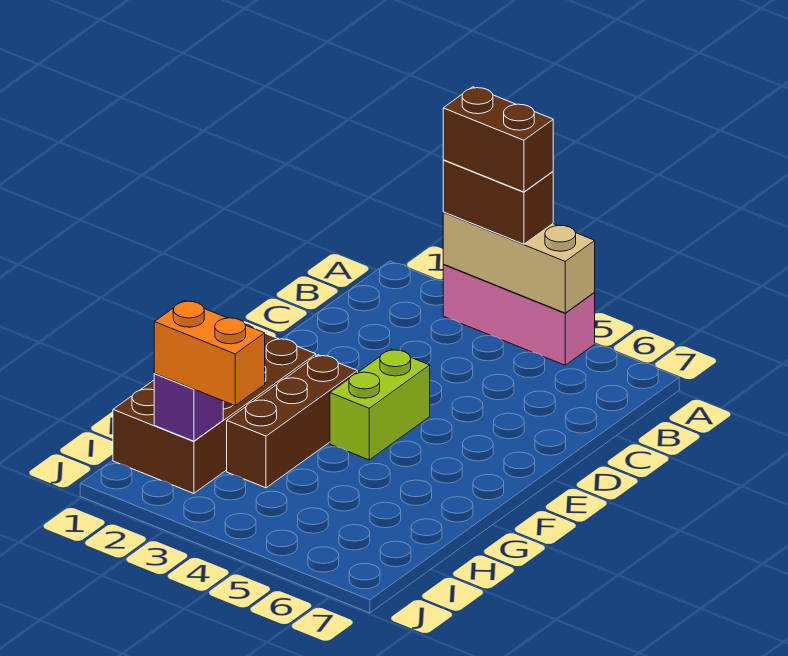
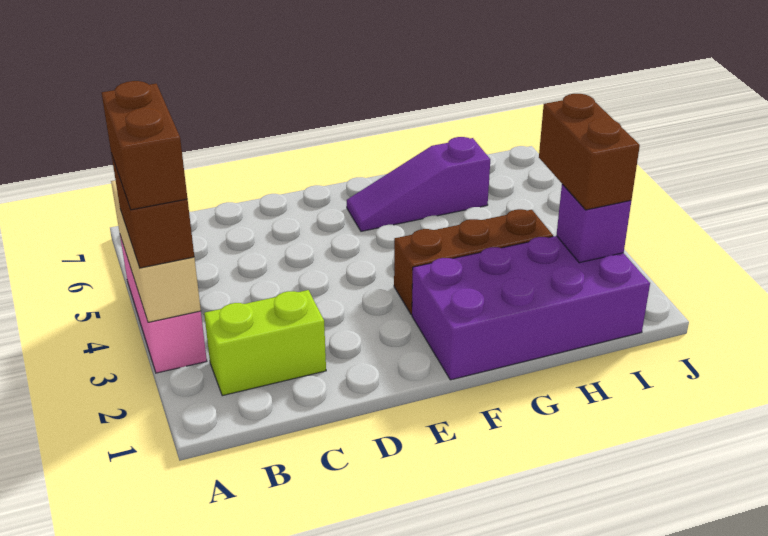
lime brick E4:F4 level 1 -> lime brick B2:C2 level 1
brown brick F1:I2 level 1 -> purple brick F1:I2 level 1
none -> purple slope F6:H6 level 1 top H
orange brick I2:I3 level 3 -> brown brick I2:I3 level 3

